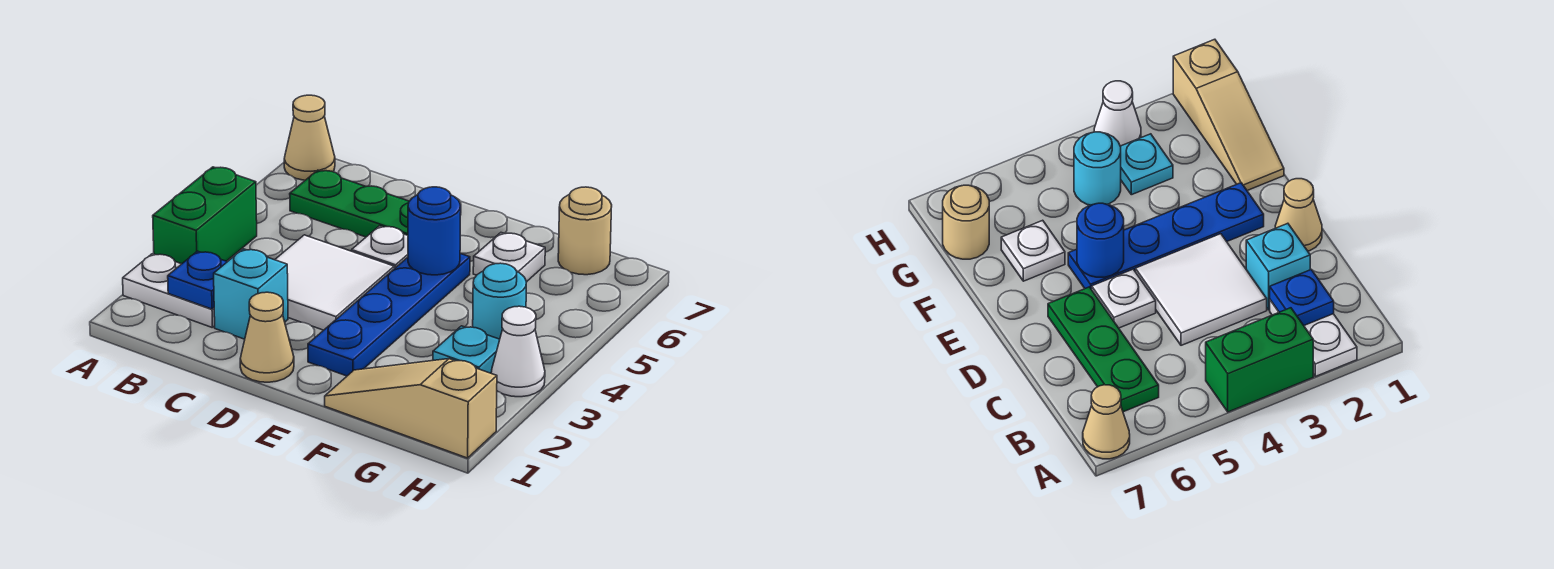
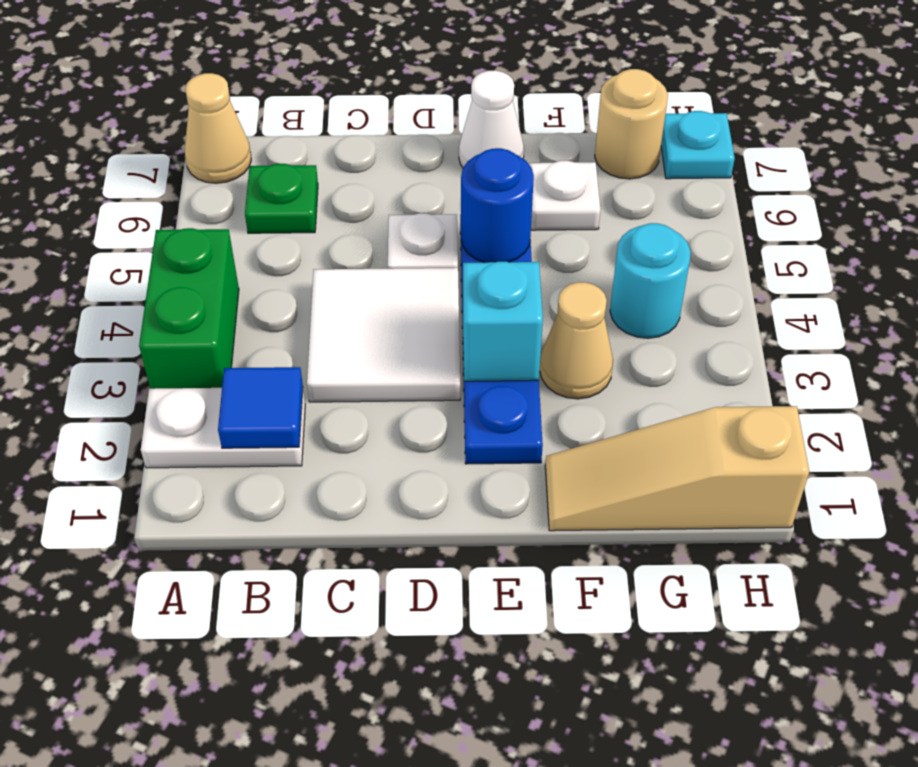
blue plate B2 level 2 -> blue tile B2 level 2
green plate B6:D6 level 1 -> green plate B6 level 1
cyan brick C2 level 1 -> cyan brick E3 level 2
tan cone D1 level 1 -> tan cone F3 level 1
cyan plate G3 level 1 -> cyan plate H7 level 1
white cone H3 level 1 -> white cone E7 level 1

